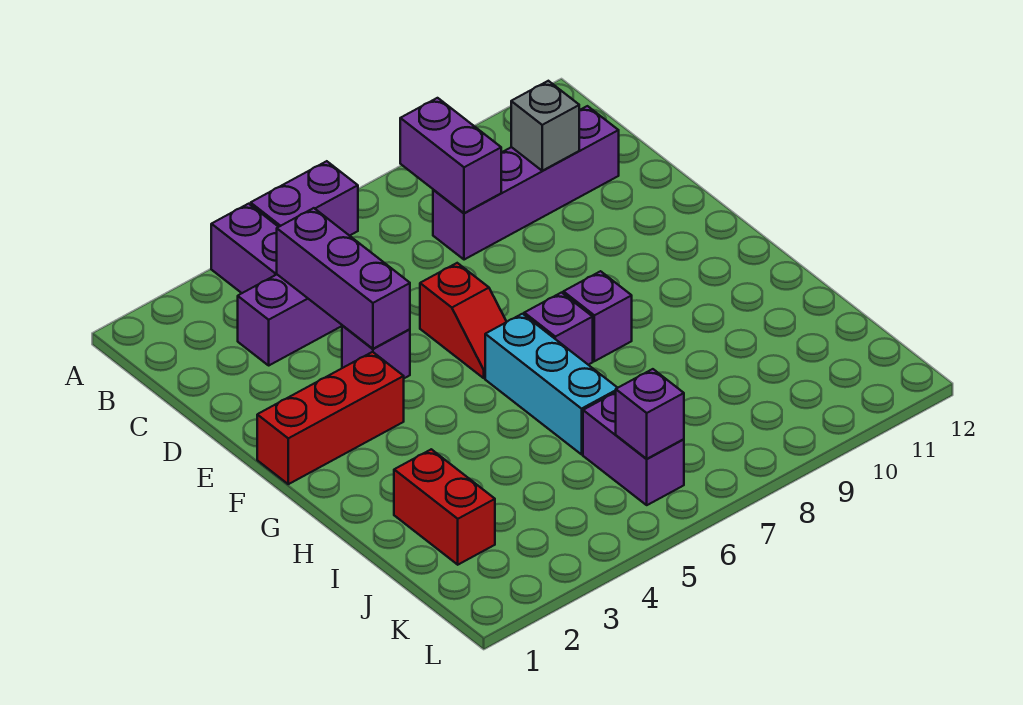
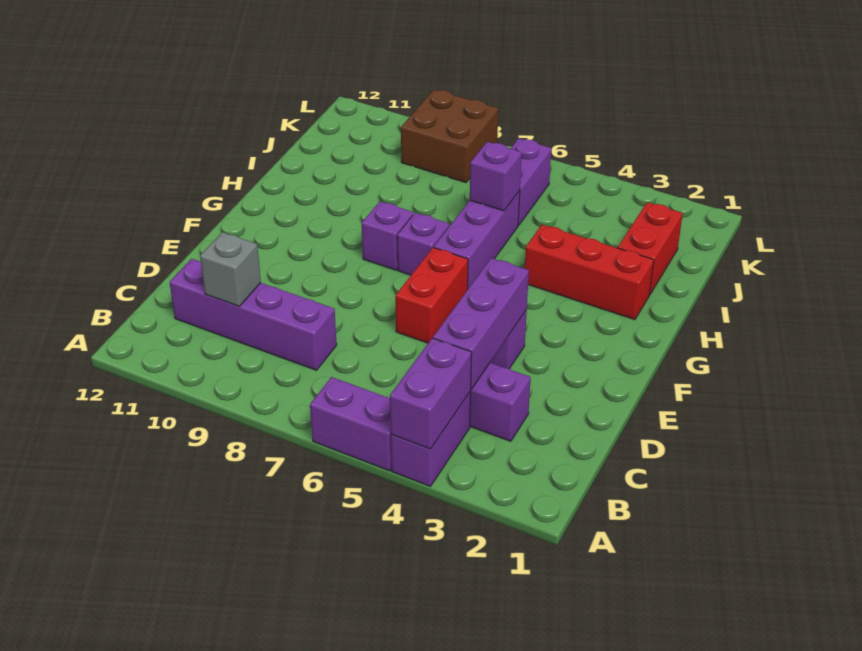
purple brick B8:C8 level 2 -> purple brick A4:B4 level 2
red slope E6:F6 level 1 top E -> red brick E6:F6 level 1
red brick F1:F3 level 1 -> red brick H2:H4 level 1
cyan brick G6:I6 level 1 -> purple brick G6:I6 level 1
purple brick K6 level 2 -> purple brick I6 level 2
none -> brown brick K8:L9 level 1

